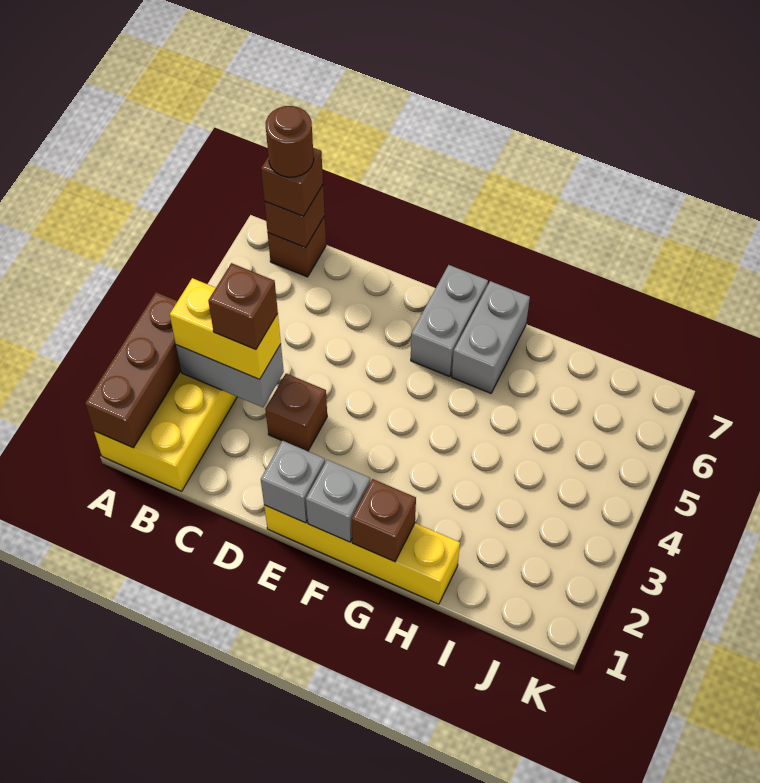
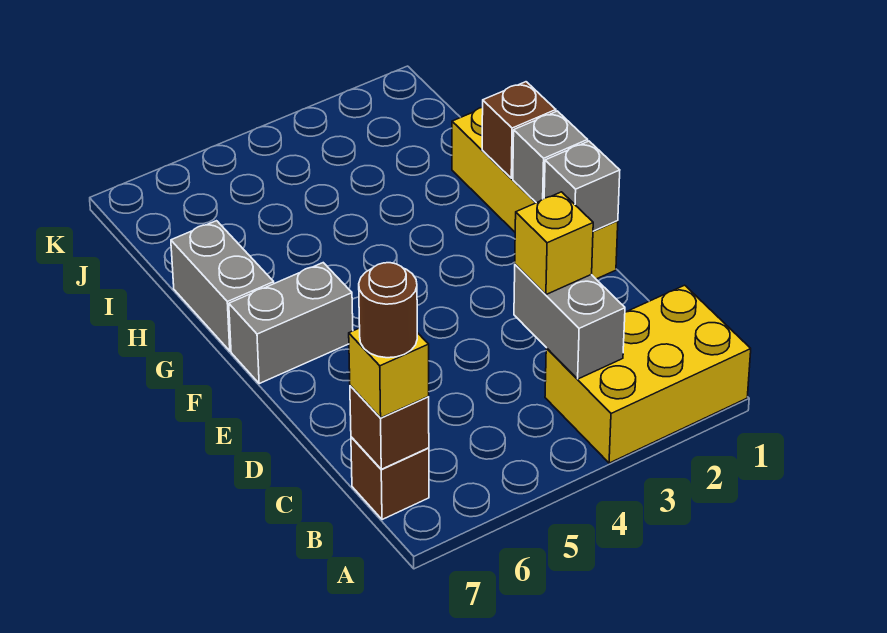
brown brick A1:A3 level 2 -> none
yellow brick B3:C3 level 3 -> yellow brick C3 level 3
brown brick B7 level 3 -> yellow brick B7 level 3
brown brick C3 level 4 -> none
brown brick D3 level 1 -> none
grey brick G6:G7 level 1 -> grey brick G7:H7 level 1

